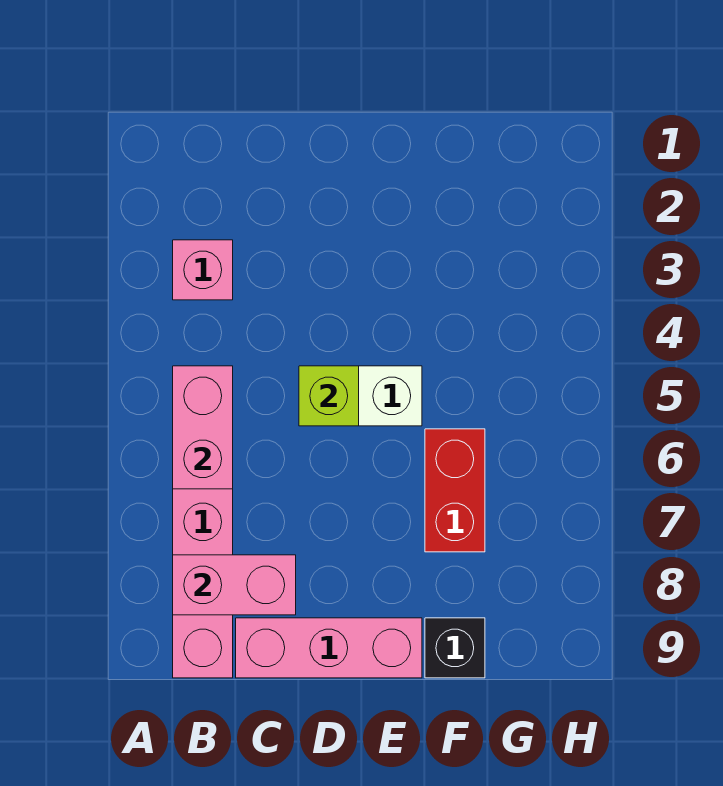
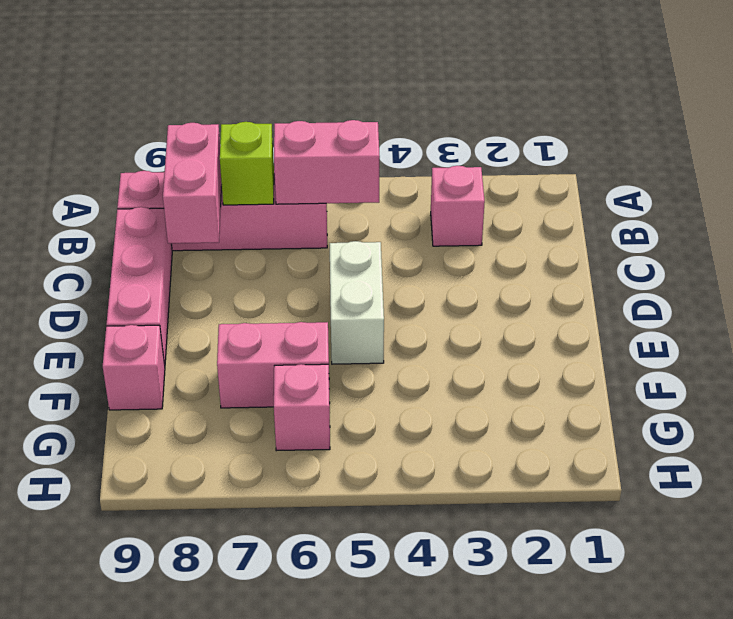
lime brick D5 level 2 -> lime brick B7 level 2
red brick F6:F7 level 1 -> pink brick F6:F7 level 1
black brick F9 level 1 -> pink brick F9 level 1
none -> pink brick G6 level 1

